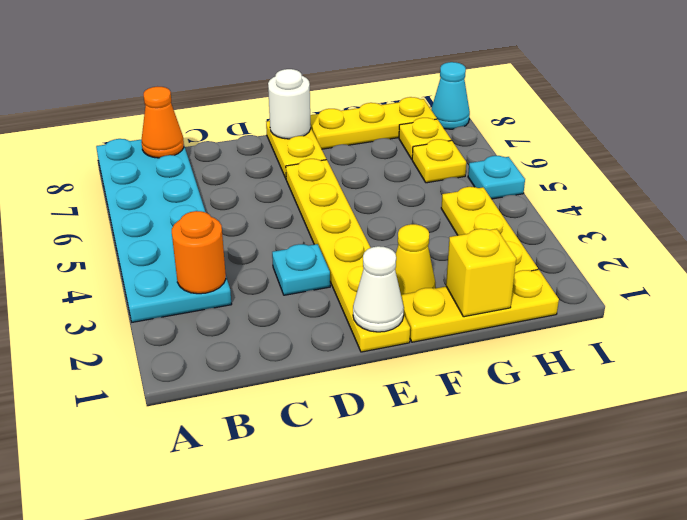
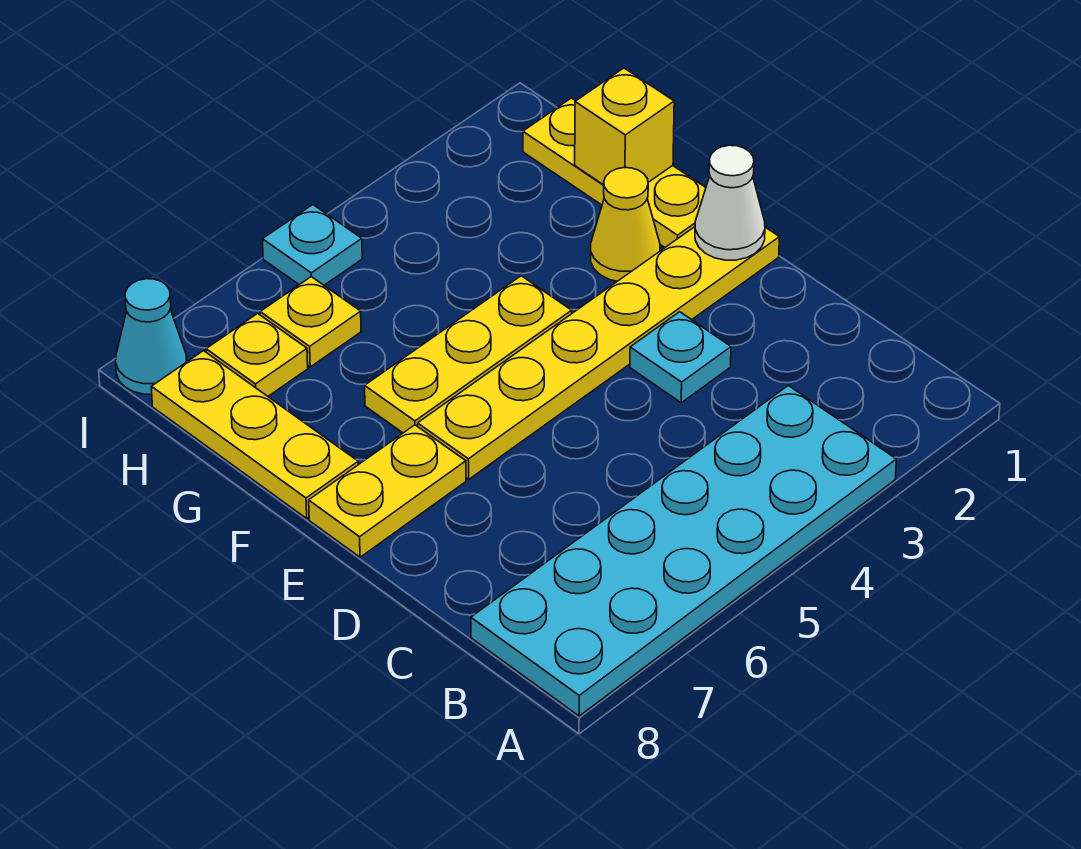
orange round brick B3 level 2 -> none
orange cone B8 level 2 -> none
white round brick E8 level 2 -> none
yellow plate H2:H4 level 1 -> yellow plate F4:F6 level 1

